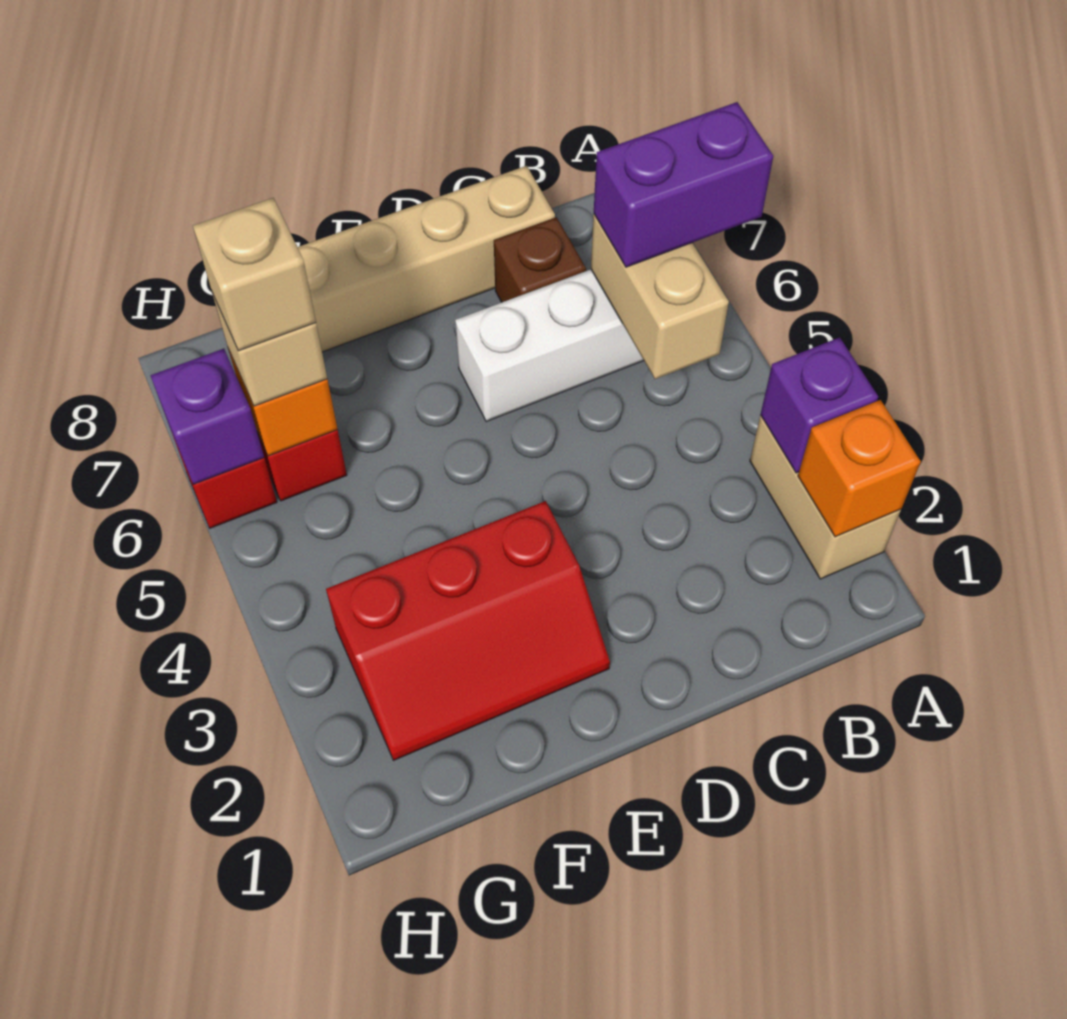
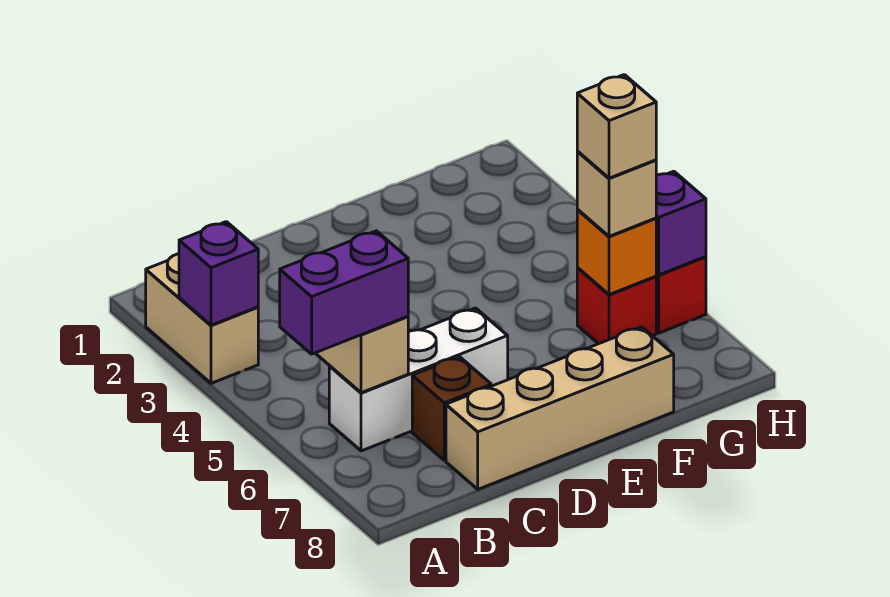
orange brick A2 level 2 -> none
red slope E2:G3 level 1 top 3 -> none

